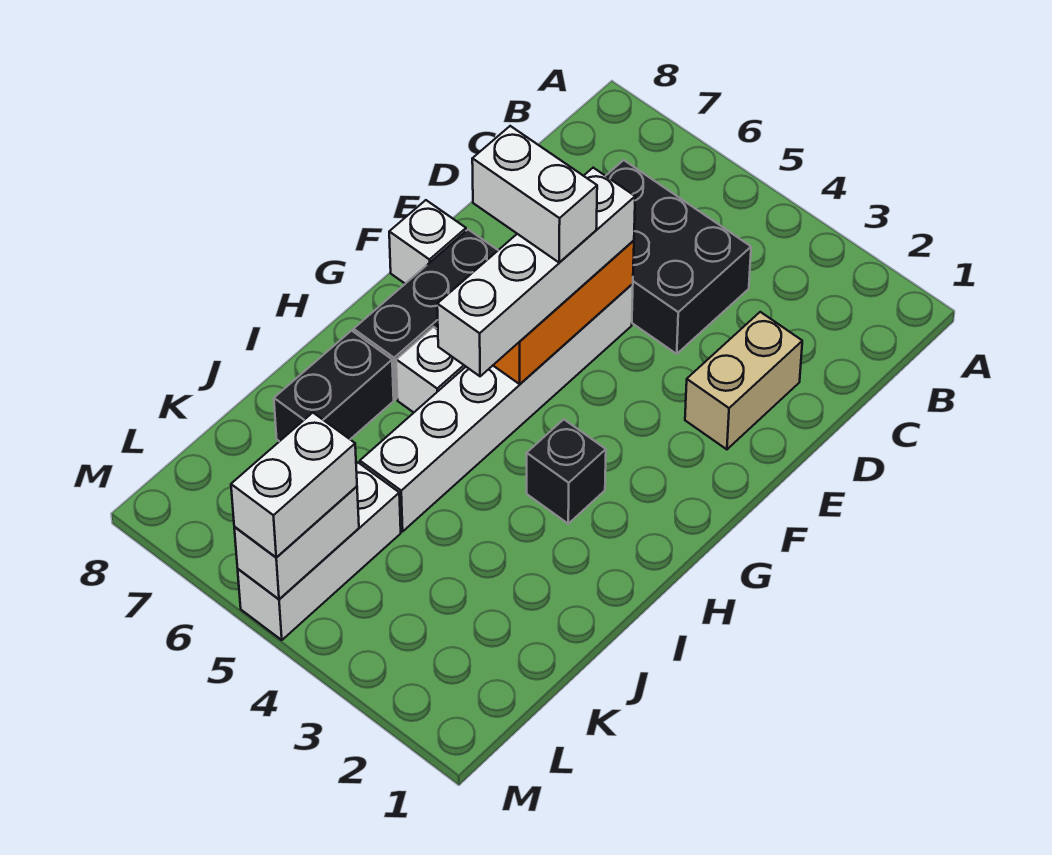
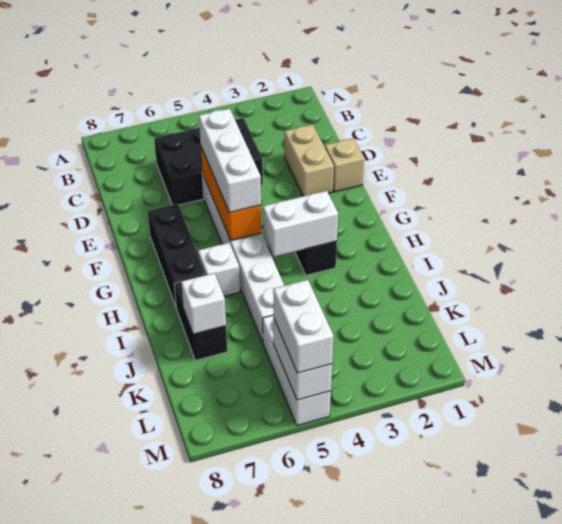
none -> tan brick E1 level 1
white brick E5:H5 level 3 -> white brick E5:G5 level 3
white brick F5:F6 level 4 -> white brick H3:H4 level 2
white brick F8 level 1 -> white brick J7 level 2

